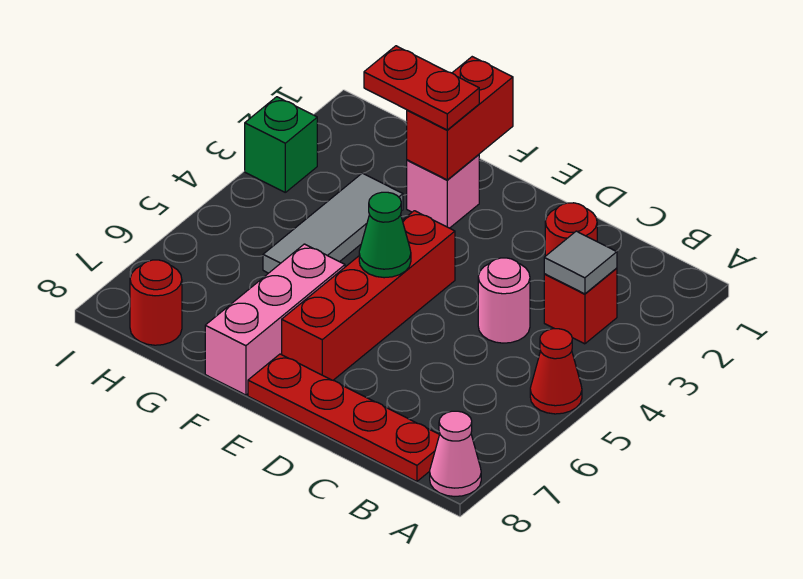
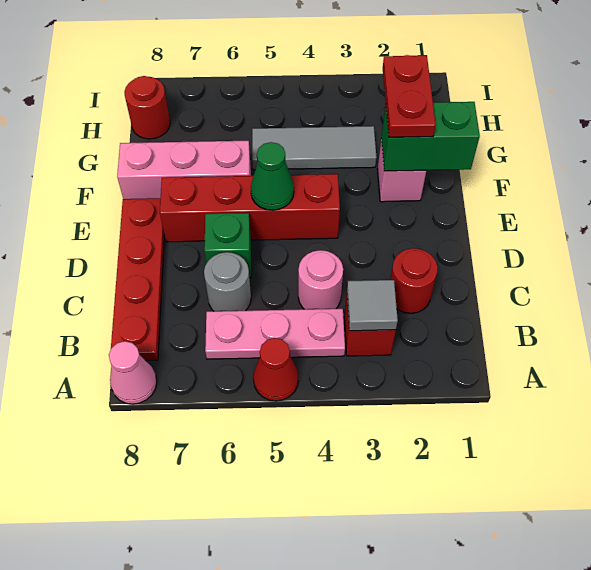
none -> pink plate B4:B6 level 1
none -> grey round brick C6 level 1
red brick F1:F2 level 2 -> green brick F1:F2 level 2
green brick I3 level 1 -> green brick D6 level 1

